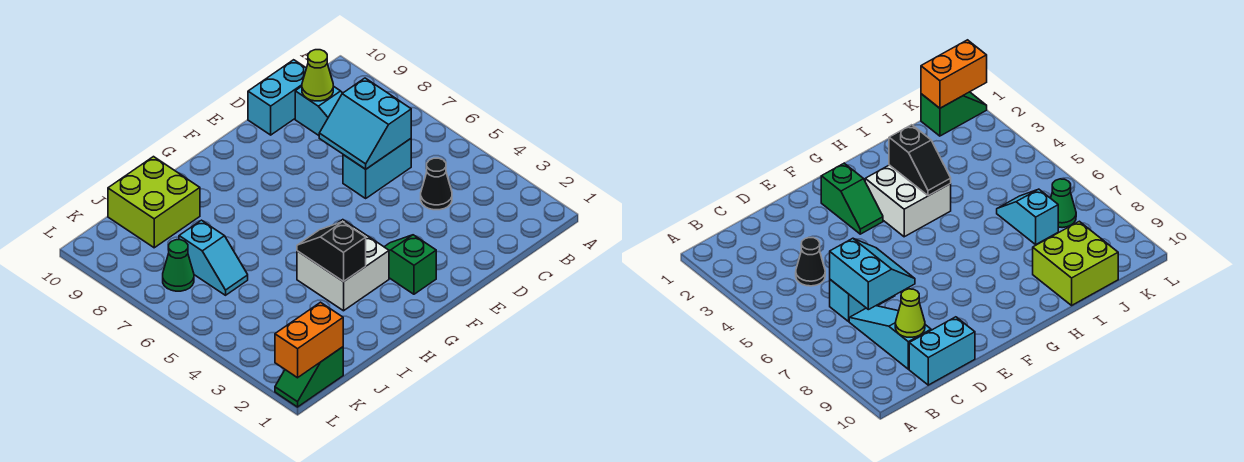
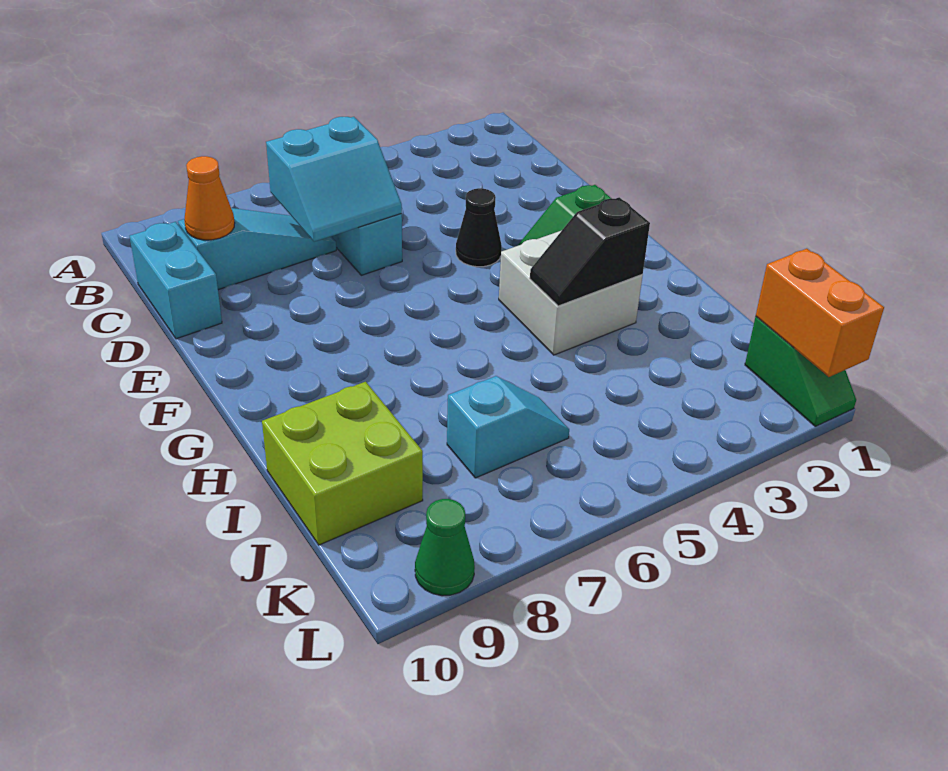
black cone C4 level 1 -> black cone E4 level 1
lime cone C9 level 2 -> orange cone C9 level 2
green cone K7 level 1 -> green cone L9 level 1

